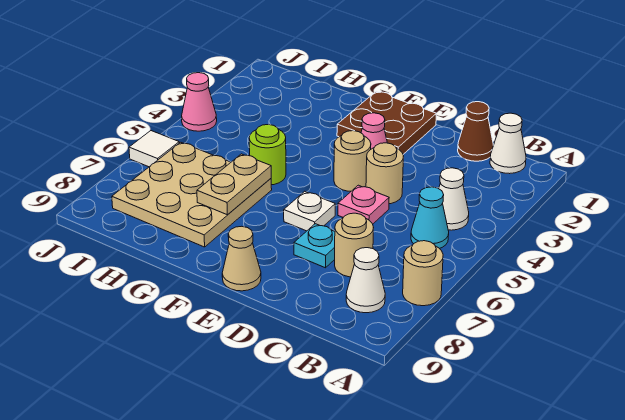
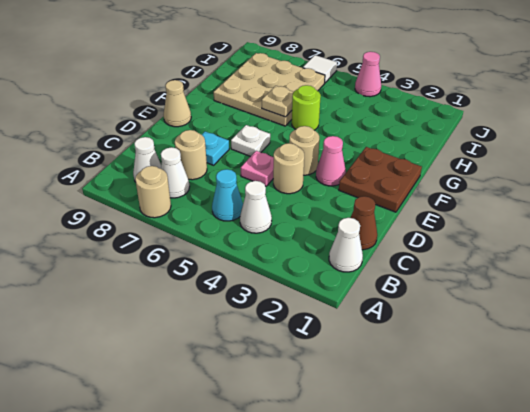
none -> white cone B7 level 1
tan plate G6:G7 level 2 -> tan plate G6 level 2

